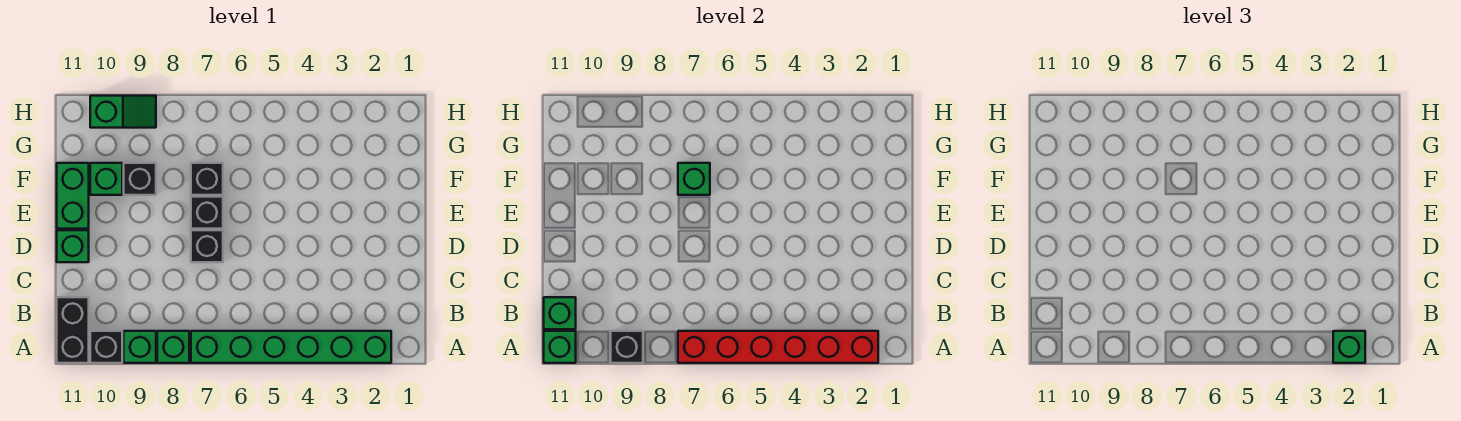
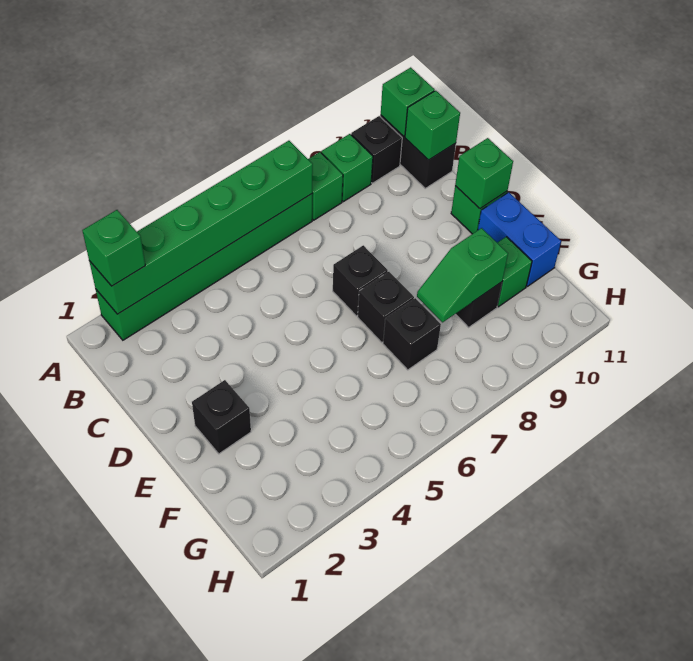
red brick A2:A7 level 2 -> green brick A2:A7 level 2
black brick A9 level 2 -> black brick E2 level 1
green brick E11:F11 level 1 -> blue brick E11:F11 level 1
green brick F7 level 2 -> green brick D11 level 2
green slope H9:H10 level 1 top 10 -> green slope F8:F9 level 2 top 9

